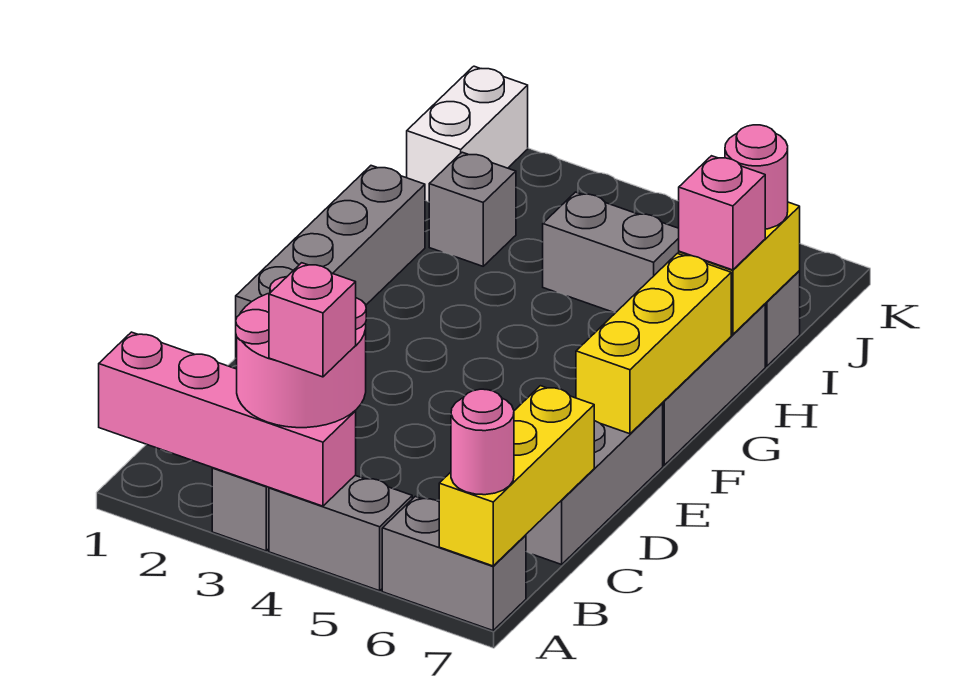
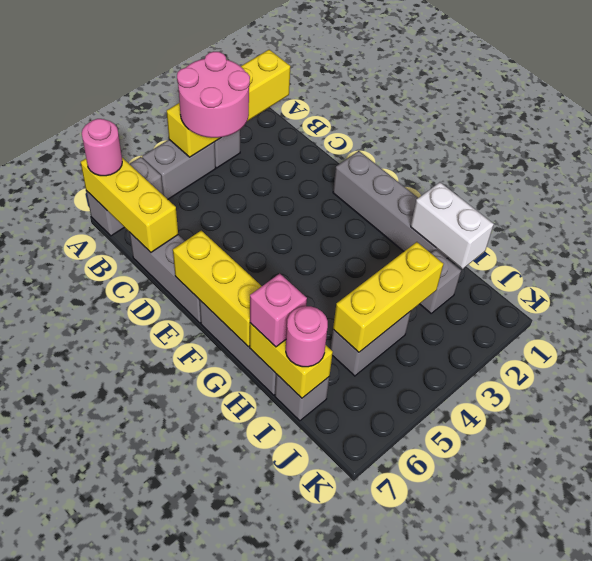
pink brick A1:A4 level 2 -> yellow brick A1:A4 level 2
pink brick A4 level 4 -> none
none -> yellow brick I3:I5 level 2
white brick J1:K1 level 1 -> white brick H1:I1 level 2

